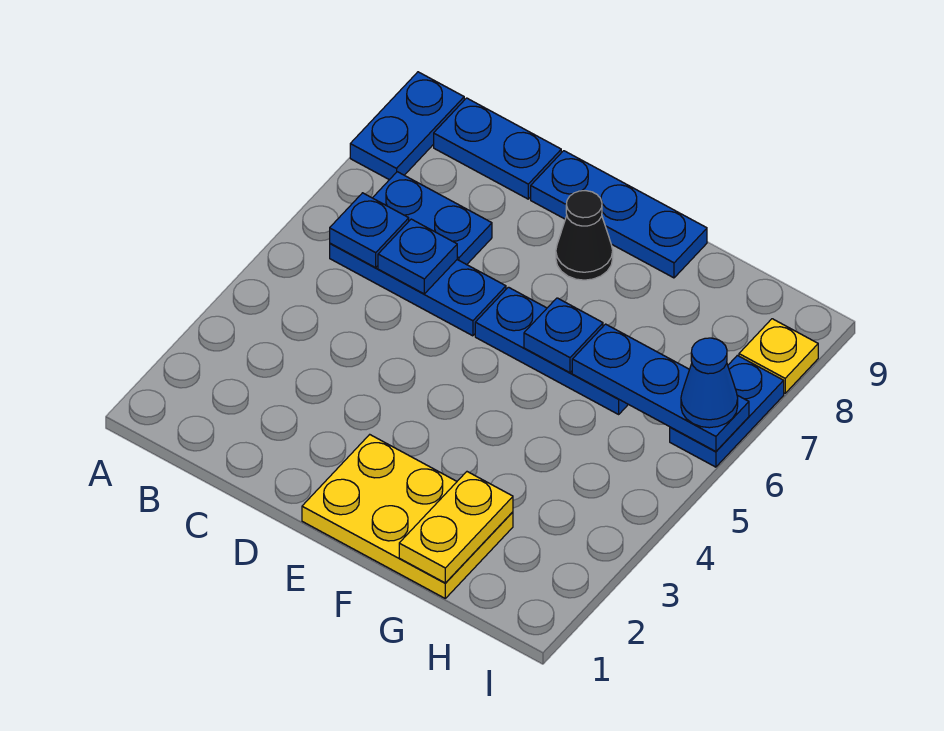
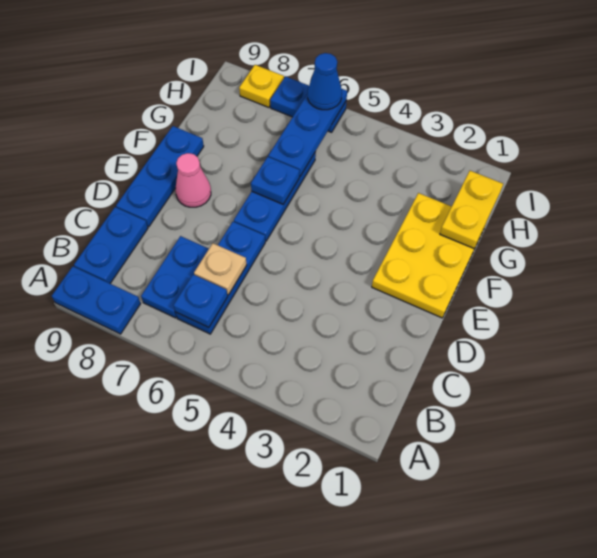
blue plate C6 level 2 -> tan plate C6 level 2
black cone E8 level 1 -> pink cone E8 level 1
yellow plate G1:G2 level 2 -> yellow plate G1:H1 level 2

